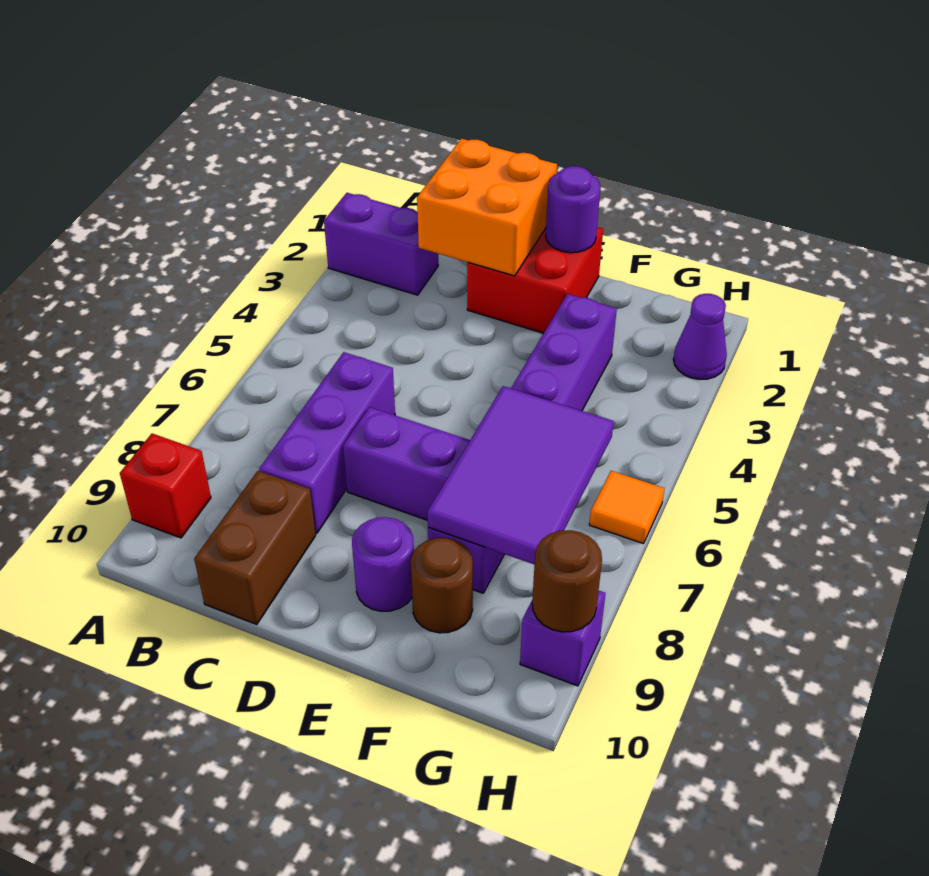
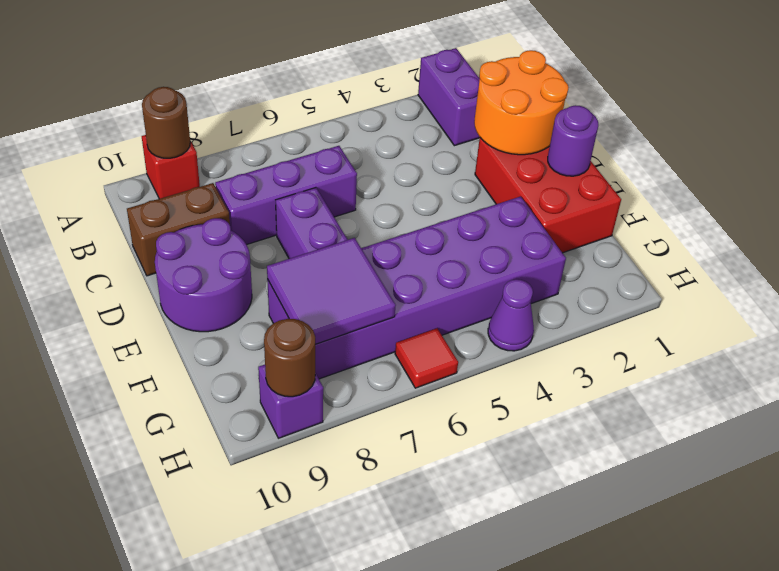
orange brick C1:D2 level 2 -> orange round brick C1:D2 level 2
red brick D1:E2 level 1 -> red brick D1:F2 level 1
purple round brick E9 level 1 -> purple round brick D9:E10 level 1
purple brick F3:F8 level 1 -> purple brick F3:G8 level 1
purple tile F6:G8 level 2 -> purple tile F7:G8 level 2
brown round brick F9 level 1 -> brown round brick A9 level 2
purple cone H2 level 1 -> purple cone H4 level 1
orange tile H6 level 1 -> red tile H6 level 1

